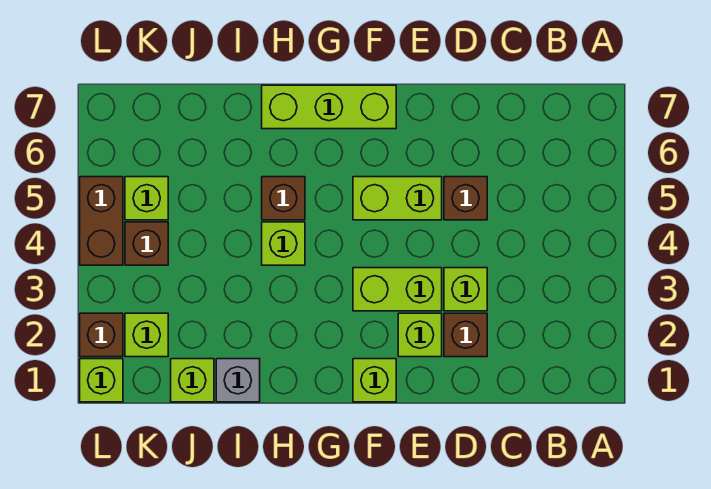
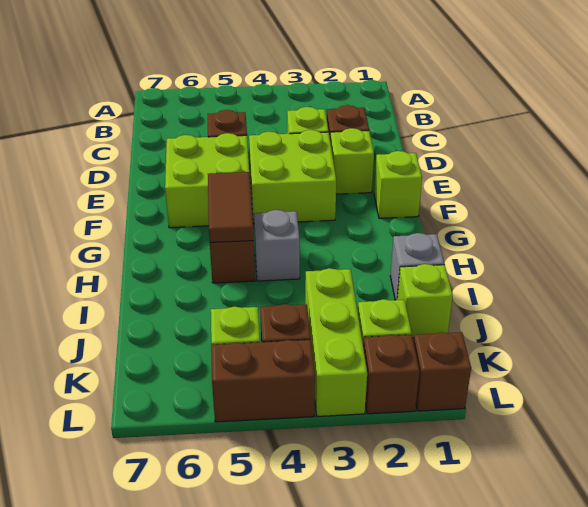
lime brick E3:F3 level 1 -> lime brick E3:F4 level 1
lime brick E5:F5 level 1 -> lime brick E5:F6 level 1
lime brick F7:H7 level 1 -> lime brick J3:L3 level 1
none -> brown tile G5:H5 level 2
lime brick H4 level 1 -> grey brick H4 level 1
lime brick L1 level 1 -> brown brick L1 level 1

